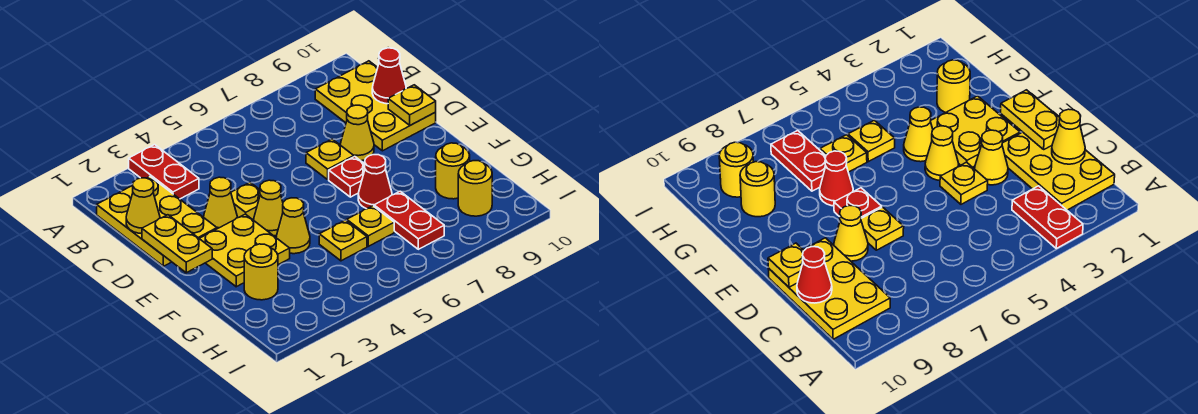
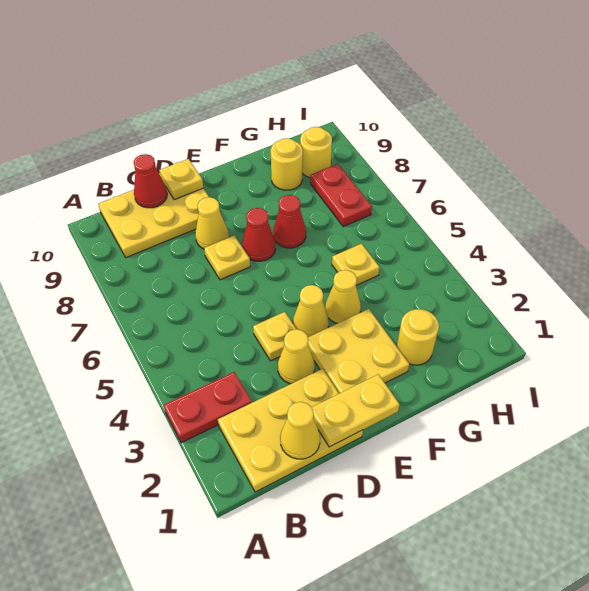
red plate E7 level 1 -> red cone E7 level 1
yellow plate G6 level 1 -> none
red plate G7:H7 level 1 -> red plate H7:H8 level 1

